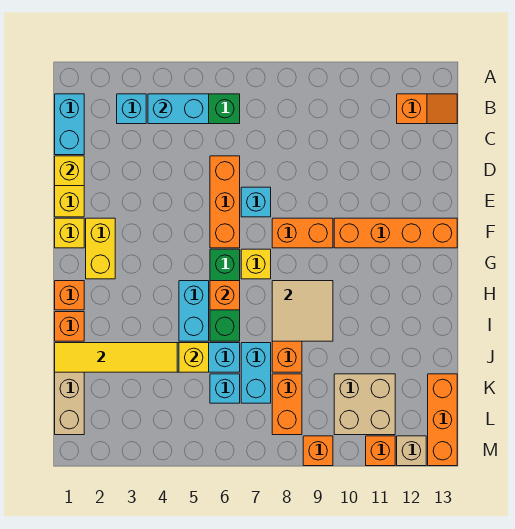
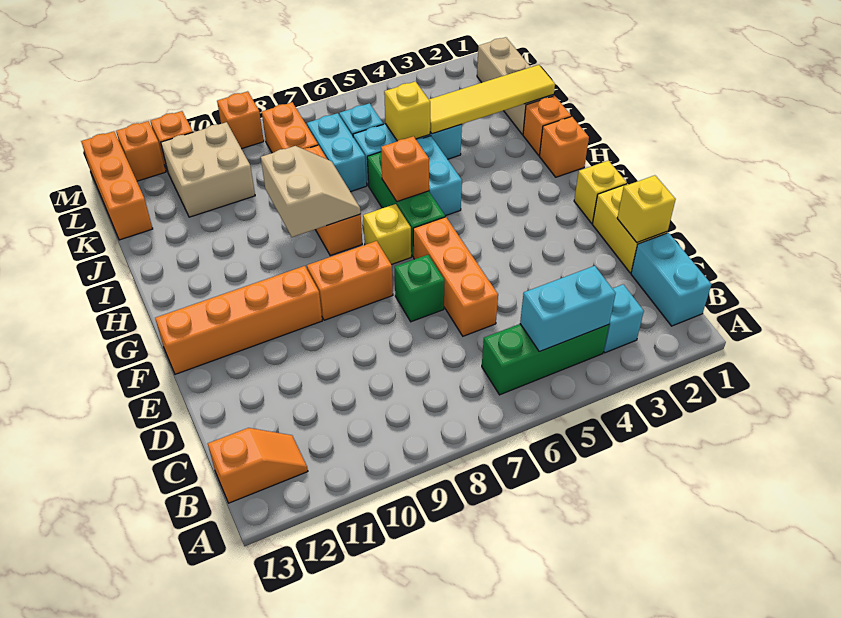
orange slope B12:B13 level 1 top 12 -> orange slope B12:B13 level 1 top 13
cyan brick E7 level 1 -> green brick E7 level 1
yellow brick F2:G2 level 1 -> none
tan tile H8:I9 level 2 -> tan slope H8:I9 level 2 top 9
tan brick M12 level 1 -> orange brick M12 level 1

